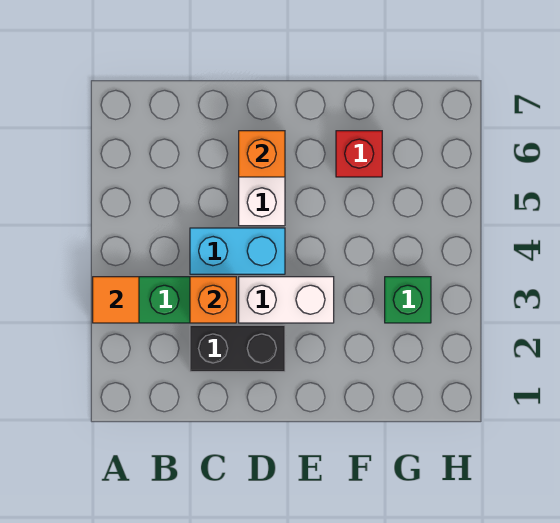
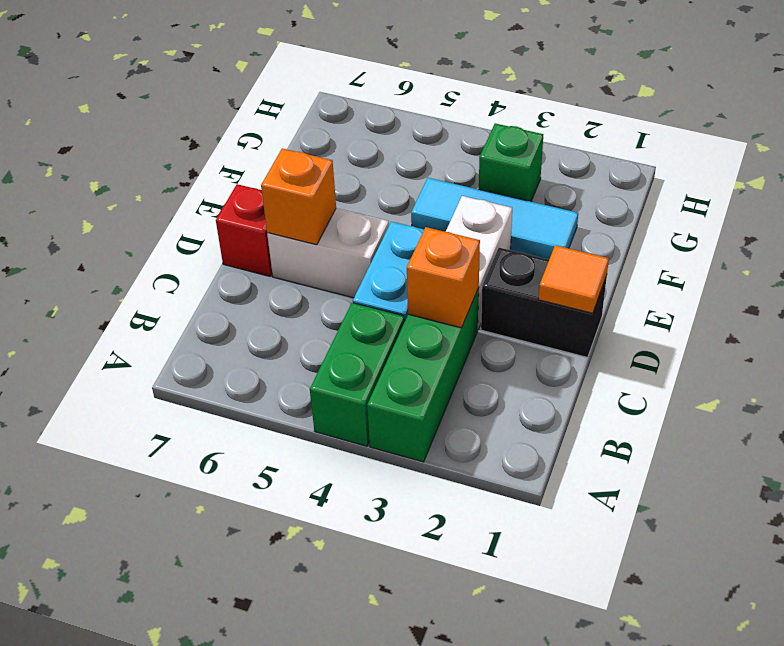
orange tile A3 level 2 -> orange tile D1 level 2
none -> green brick A4:B4 level 1
black brick C2:D2 level 1 -> black brick D1:D2 level 1
none -> cyan tile F2:F4 level 1
red brick F6 level 1 -> red brick D7 level 1

